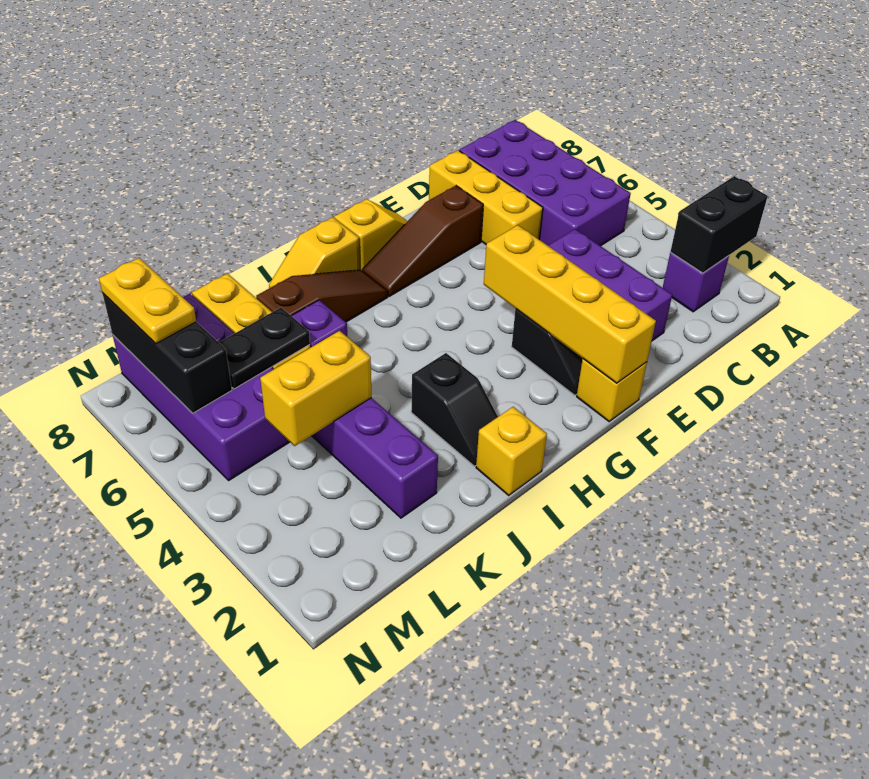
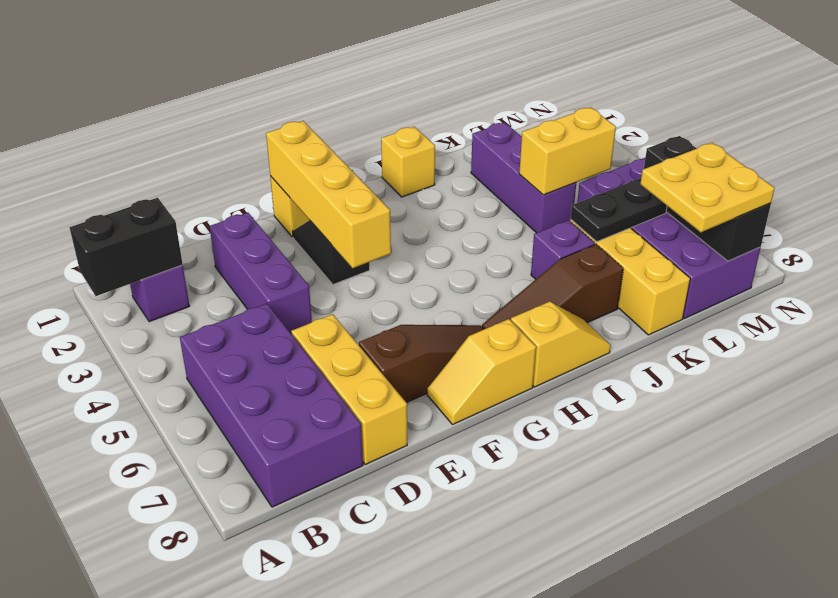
black slope I2:I3 level 1 top 3 -> none
yellow plate M7:M8 level 3 -> yellow plate L7:M8 level 3

